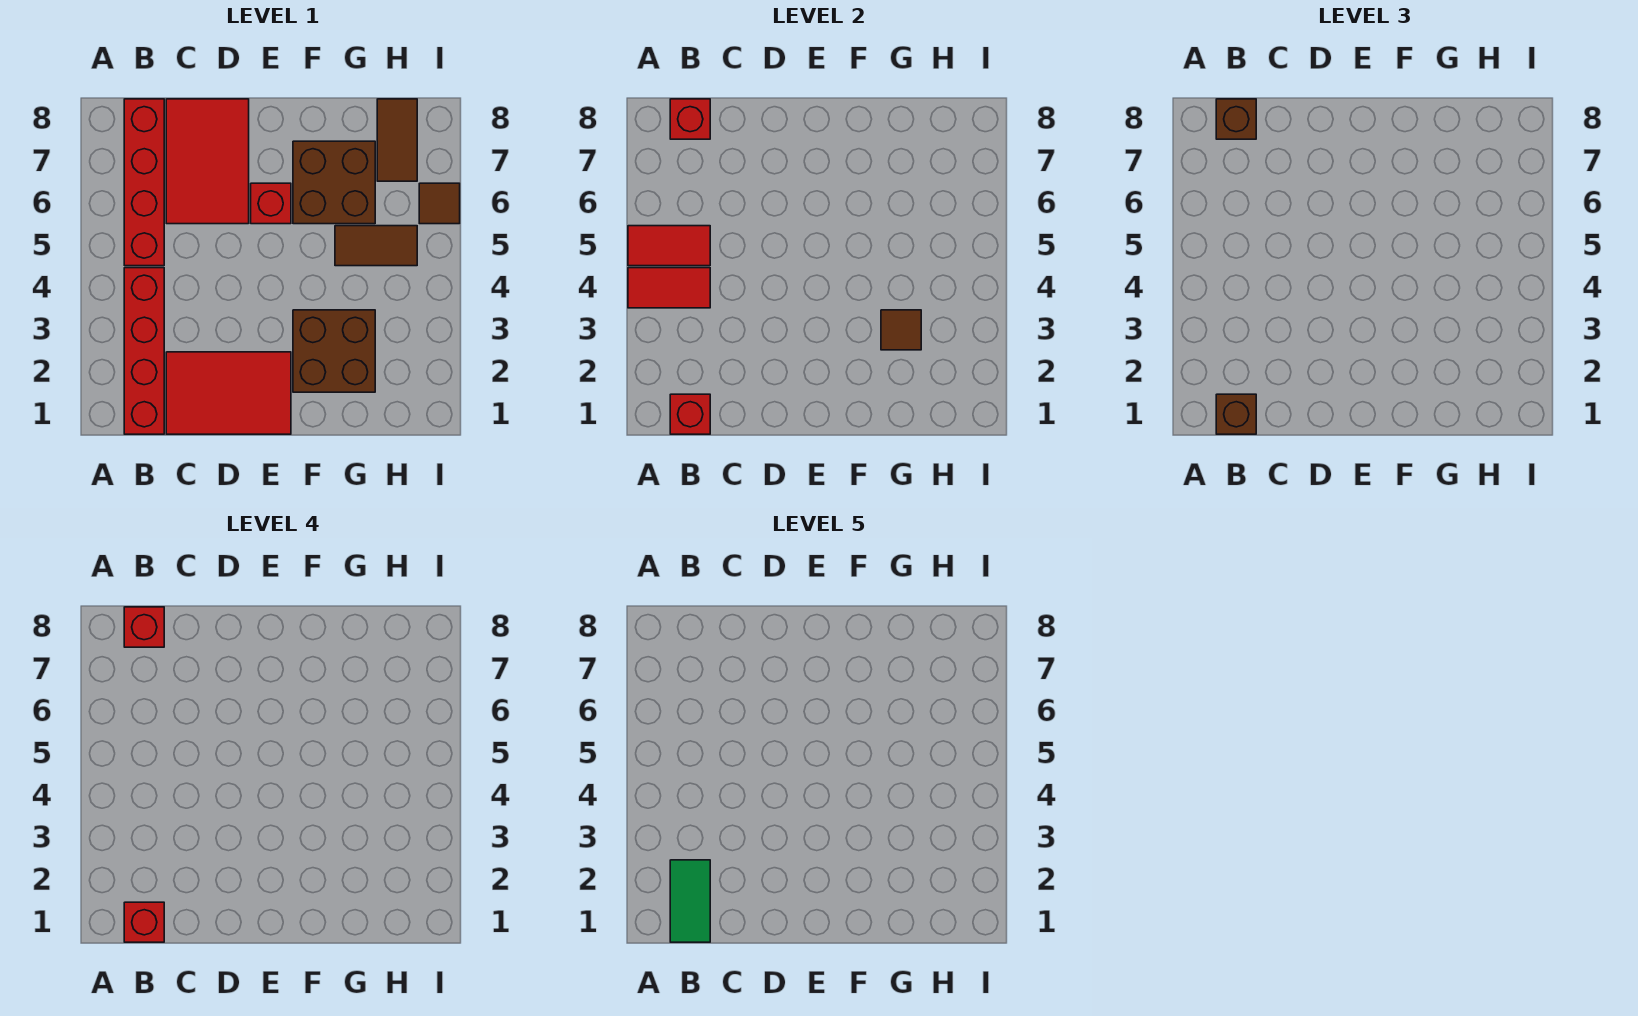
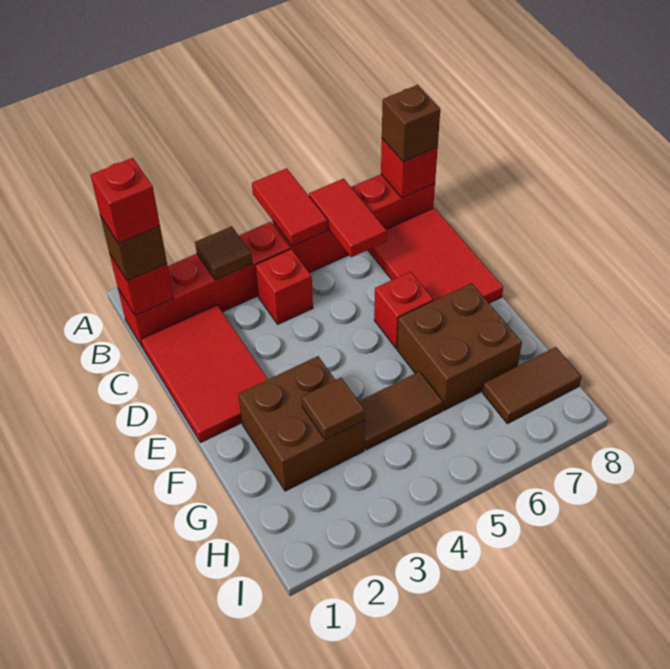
red tile A4:B4 level 2 -> red tile B6:C6 level 2
green tile B1:B2 level 5 -> none
red brick B8 level 4 -> red brick C4 level 1
red tile C6:D8 level 1 -> red tile C7:E8 level 1
brown tile G5:H5 level 1 -> brown tile G4:G5 level 1
brown tile I6 level 1 -> brown tile B3 level 2

